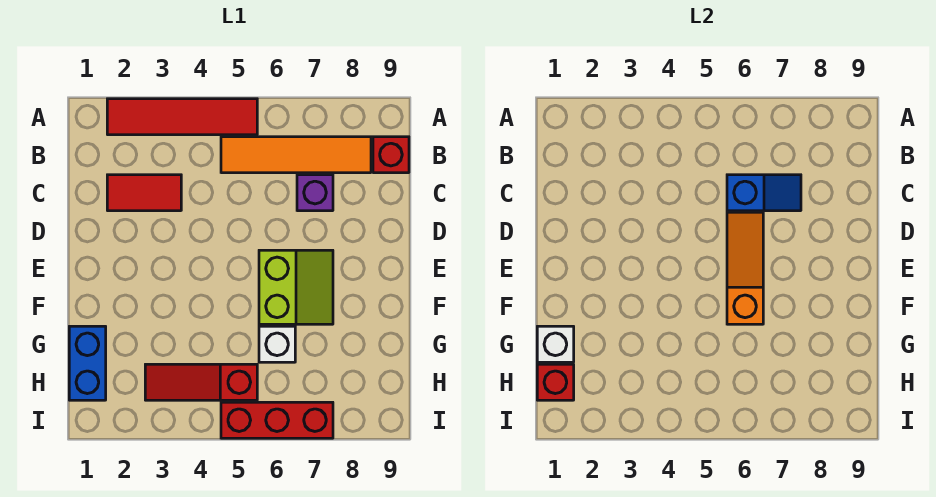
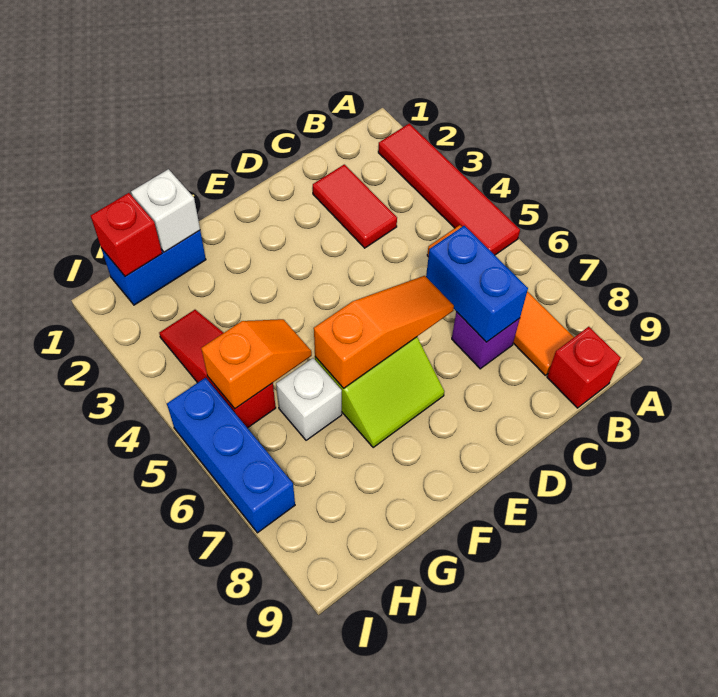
blue slope C6:C7 level 2 top 6 -> blue brick C6:C7 level 2
none -> orange slope G5:H5 level 2 top H
red brick I5:I7 level 1 -> blue brick I5:I7 level 1

